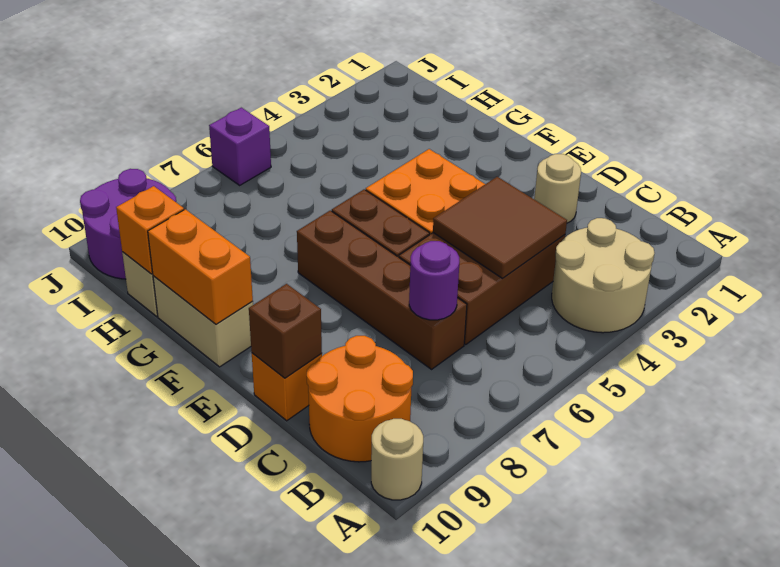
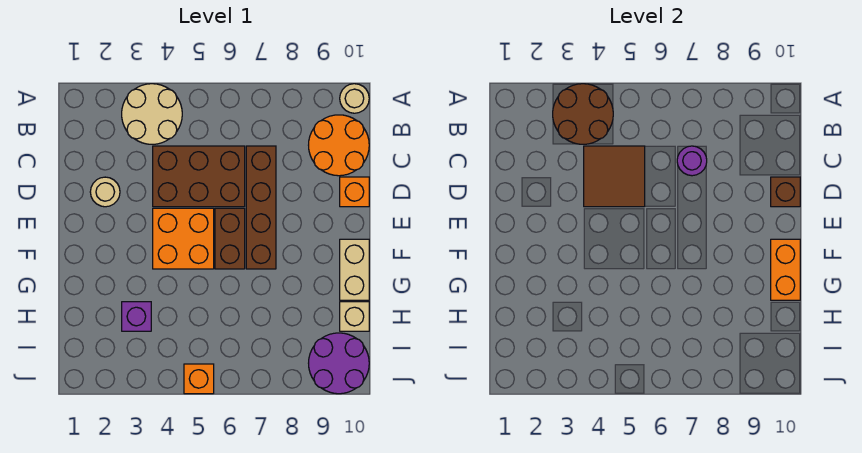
none -> brown round brick A3:B4 level 2
orange brick H10 level 2 -> orange brick J5 level 1
purple brick J6 level 1 -> purple brick H3 level 1

